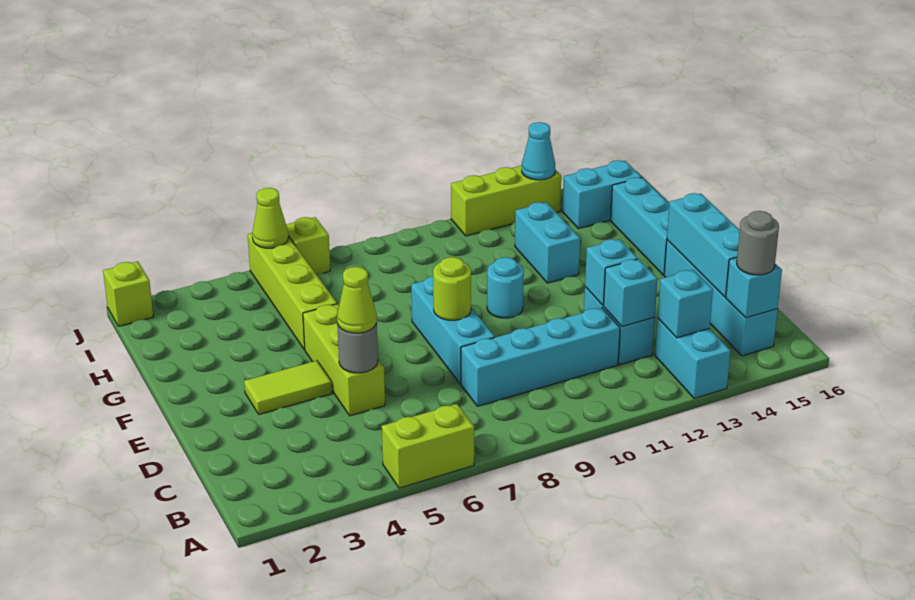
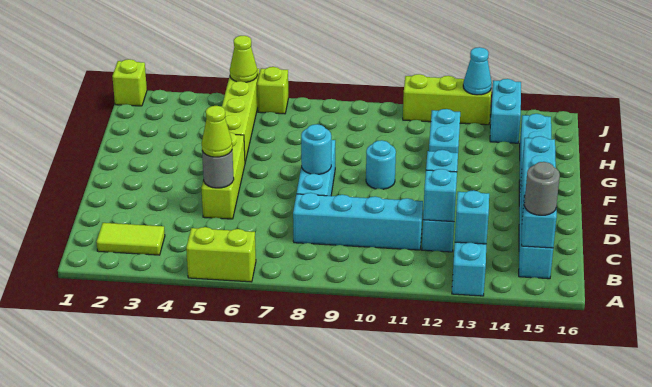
lime tile E3:E4 level 1 -> lime tile B2:B3 level 1
lime round brick E8 level 2 -> cyan round brick E8 level 2
cyan brick I14:I15 level 1 -> cyan brick I14:J14 level 1

